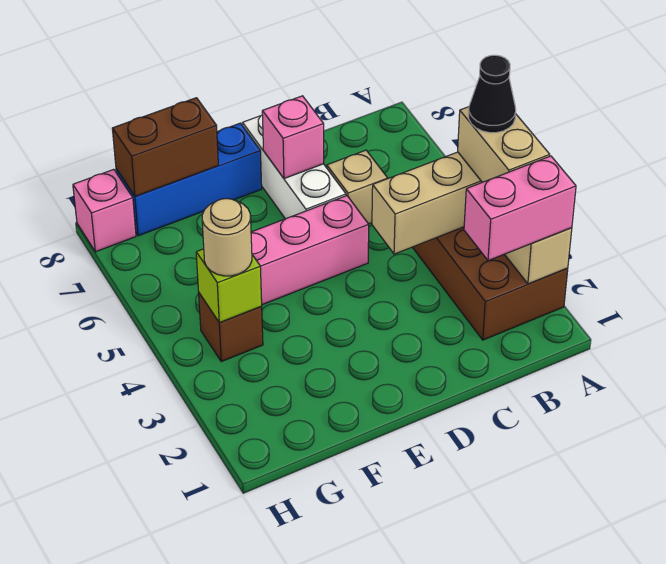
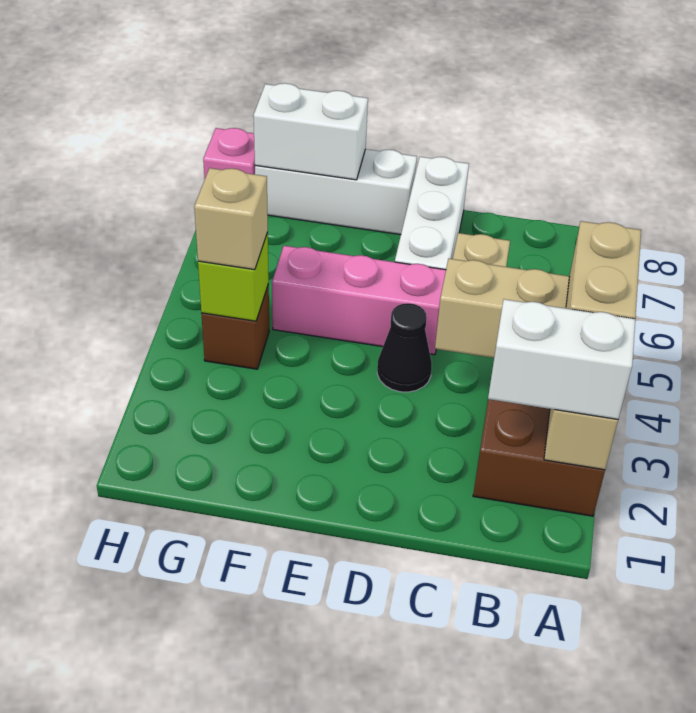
pink brick A2:B2 level 3 -> white brick A2:B2 level 3
black cone A4 level 4 -> black cone D4 level 1
pink brick D7 level 2 -> none
blue brick E8:G8 level 1 -> white brick E8:G8 level 1
brown brick F8:G8 level 2 -> white brick F8:G8 level 2
tan round brick G4 level 3 -> tan brick G4 level 3

